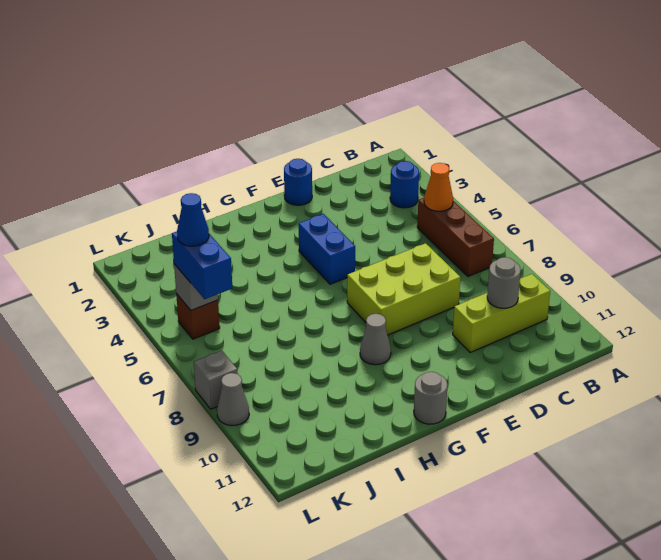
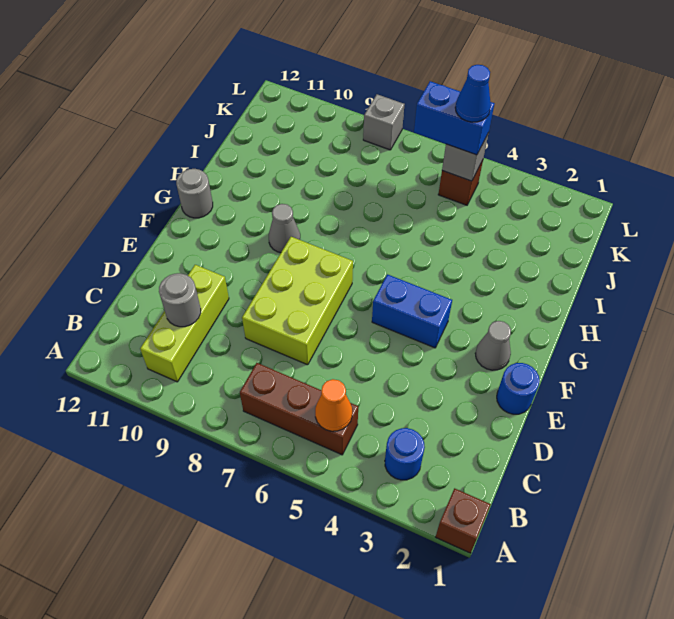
none -> brown brick A1 level 1
grey cone L9 level 1 -> grey cone F2 level 1

